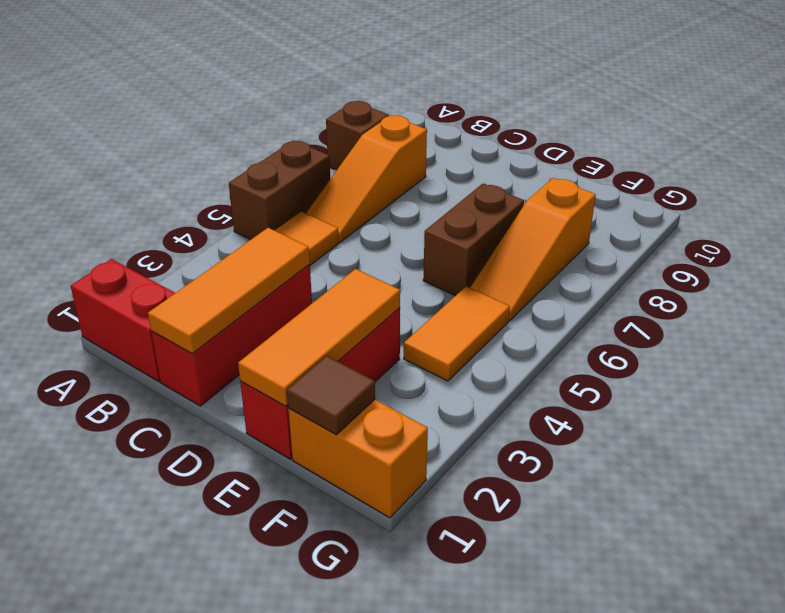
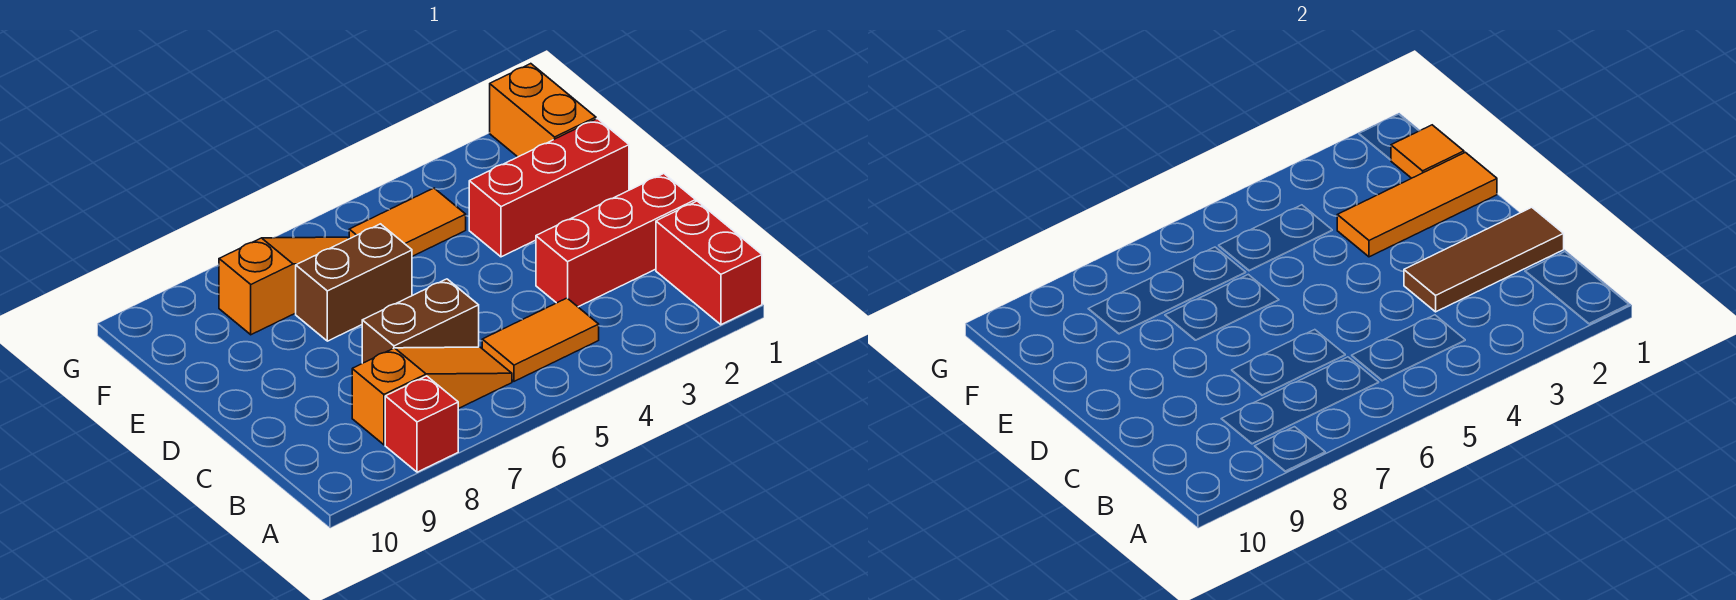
brown brick A5:A6 level 1 -> brown brick C6:C7 level 1
brown brick A8 level 1 -> red brick A8 level 1
orange tile C1:C3 level 2 -> brown tile C1:C3 level 2
brown tile F1 level 2 -> orange tile F1 level 2

